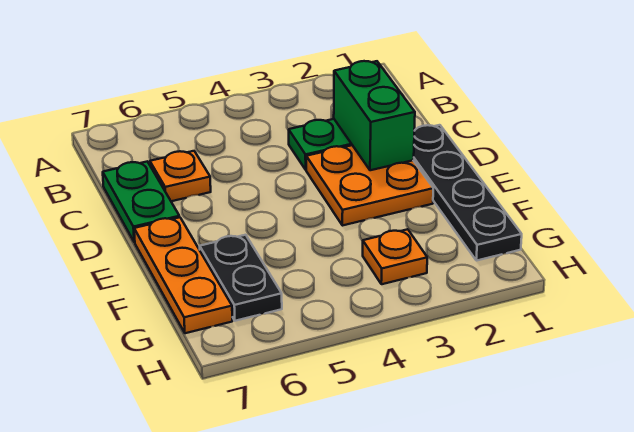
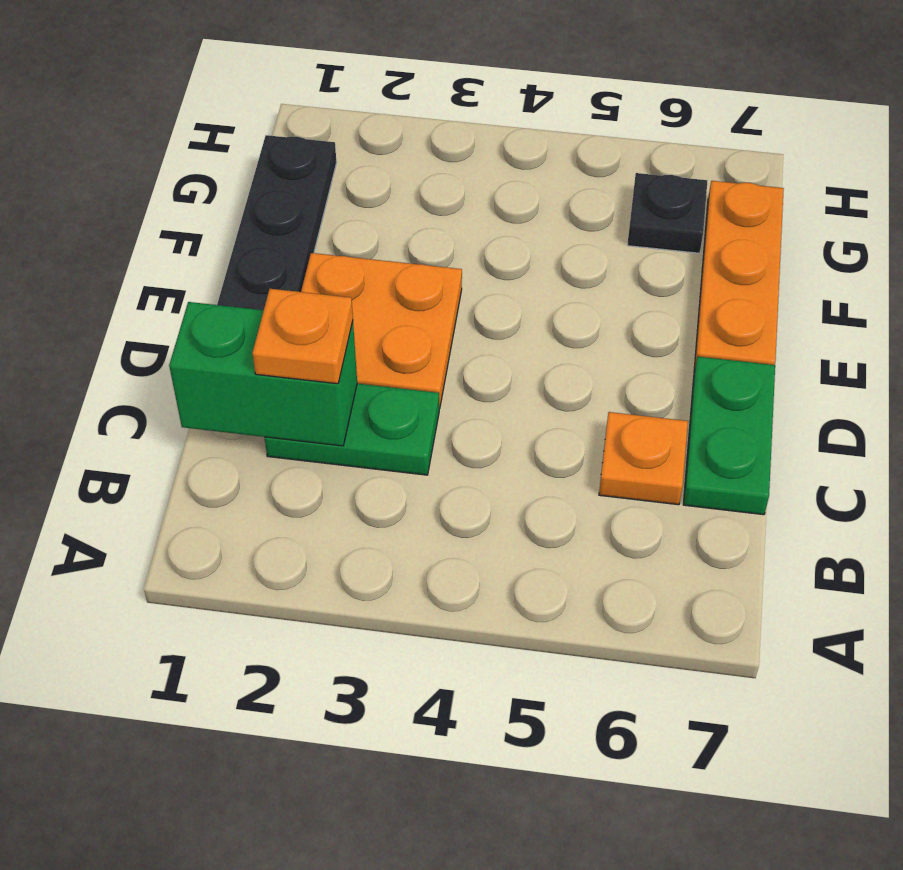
green brick C2:D2 level 2 -> green brick C1:C2 level 2
black plate F6:G6 level 1 -> black plate G6 level 1
orange plate G3 level 1 -> orange plate C2 level 3

